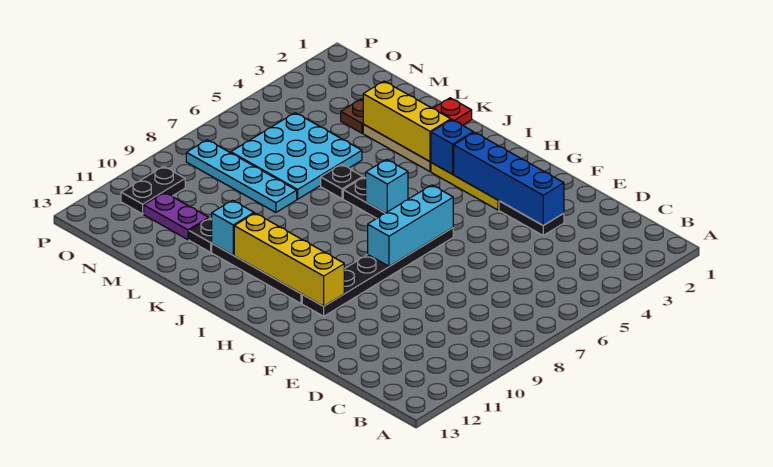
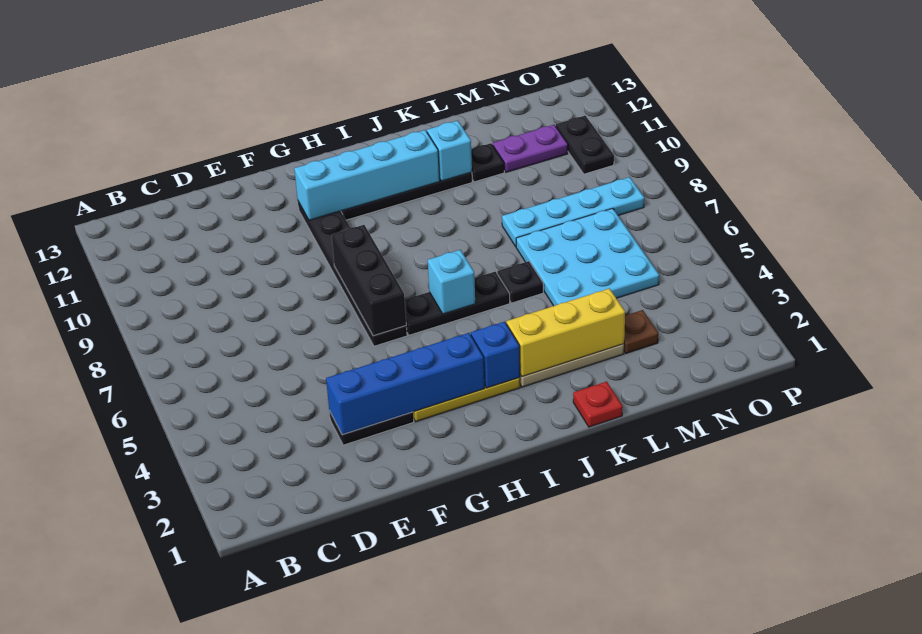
cyan brick G6:G8 level 2 -> black brick G6:G8 level 2
yellow brick G11:J11 level 2 -> cyan brick G11:J11 level 2

